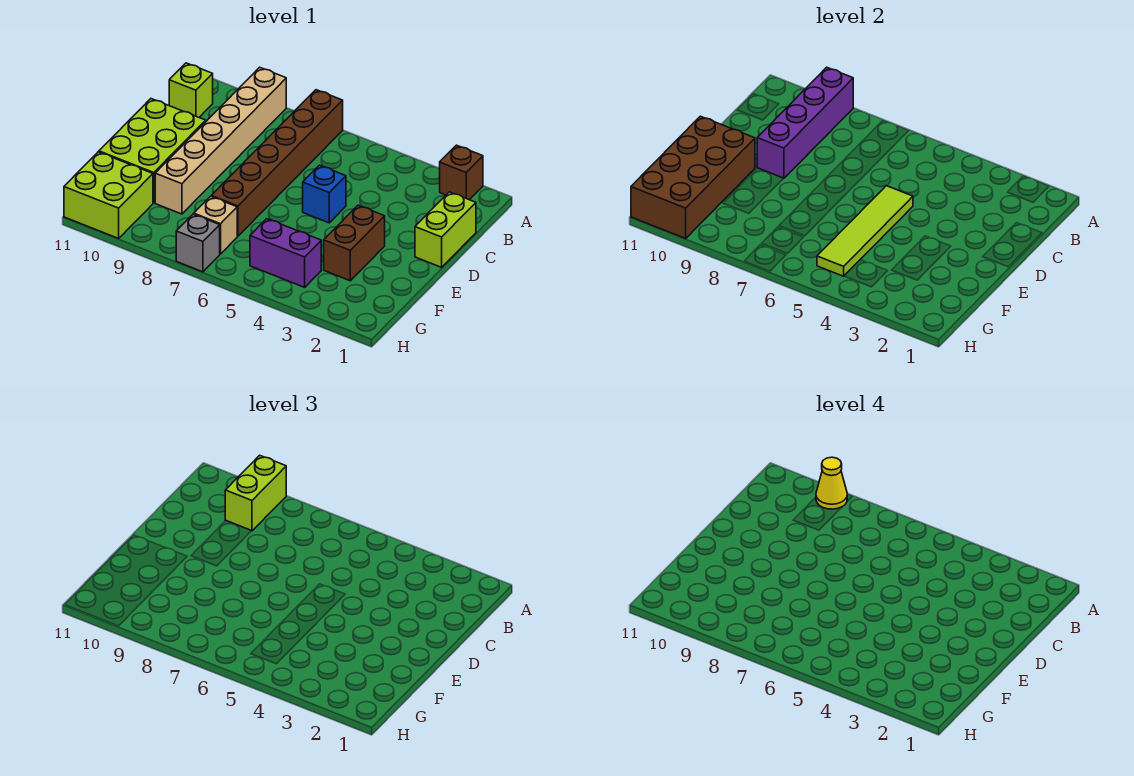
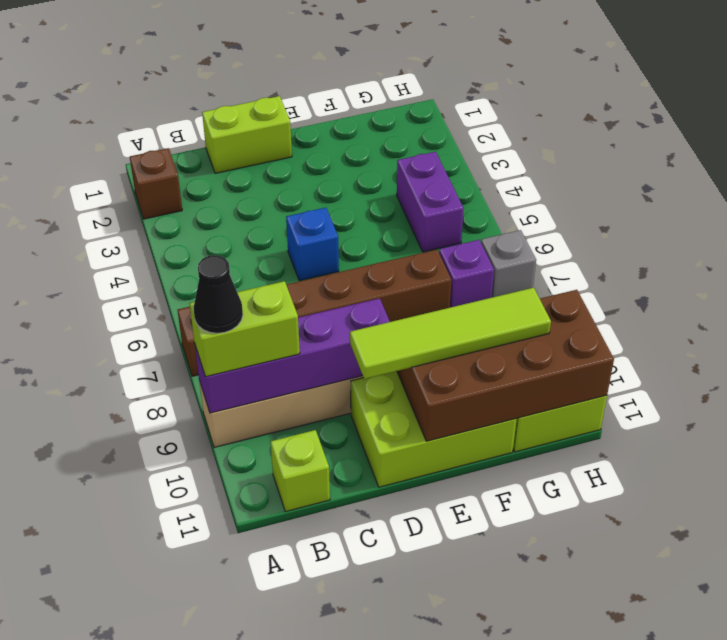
yellow cone A9 level 4 -> black cone A9 level 4
lime tile D5:G5 level 2 -> lime tile D10:G10 level 3
brown brick E3:F3 level 1 -> none
tan brick G7 level 1 -> purple brick G7 level 1

